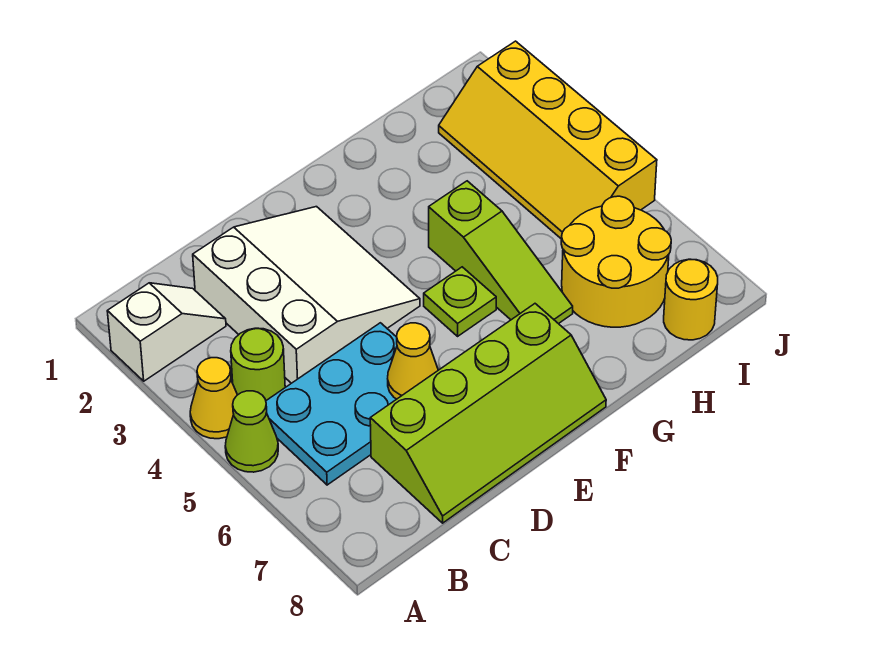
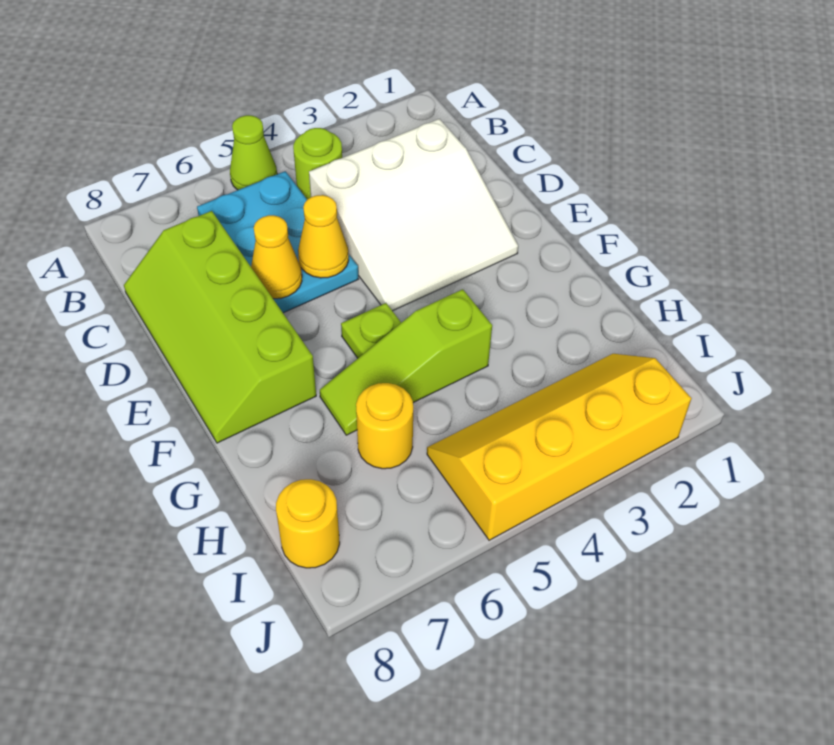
white slope A2:B2 level 1 top A -> none
yellow cone A4 level 1 -> yellow cone D5 level 2
yellow round brick H6:I7 level 1 -> yellow round brick H6 level 1

